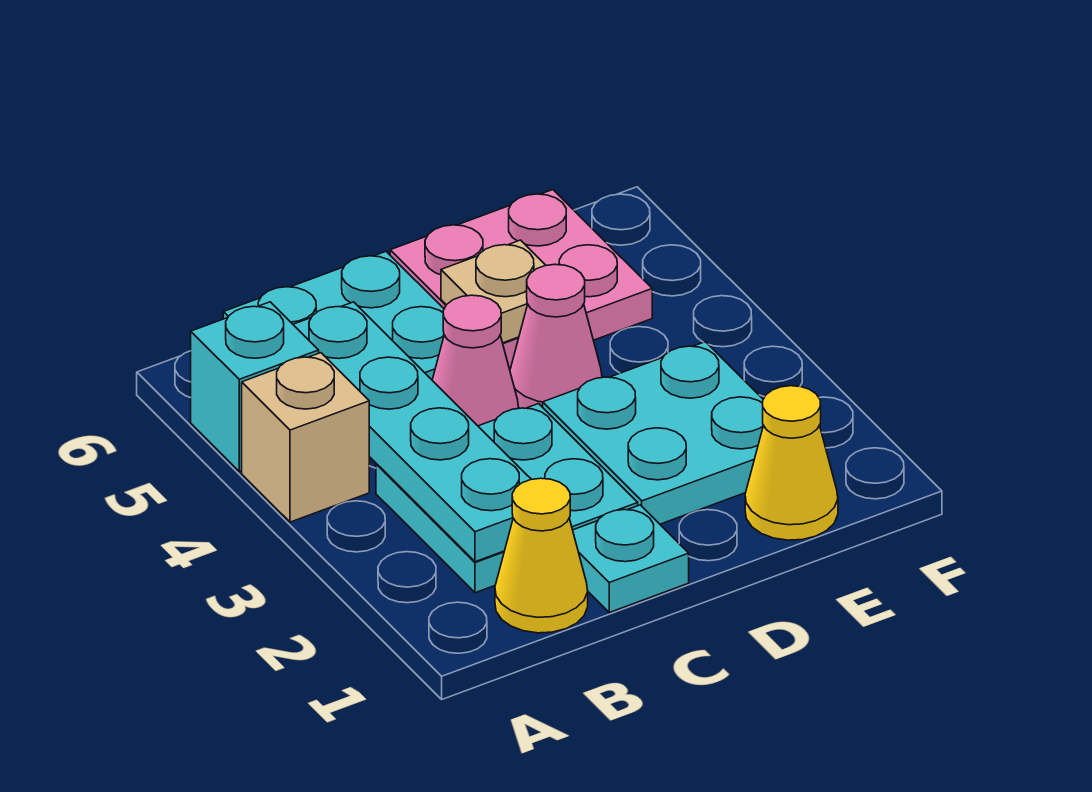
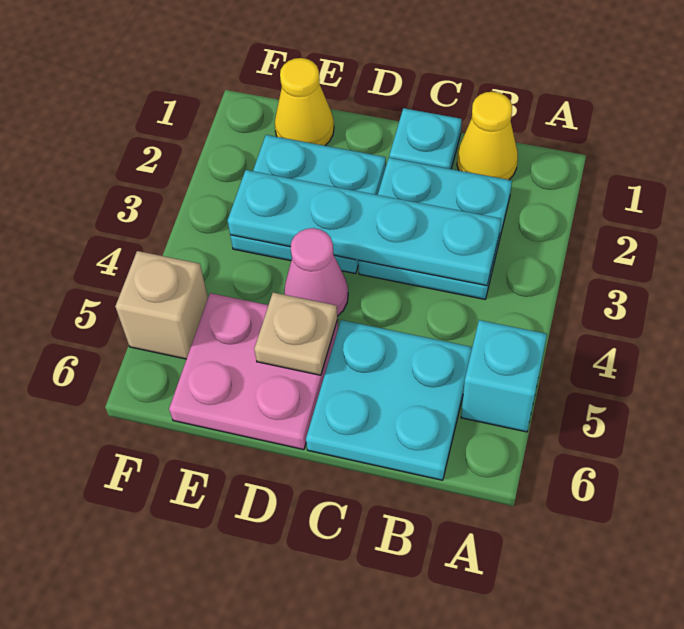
tan brick A4 level 1 -> tan brick F5 level 1
cyan plate B2:B5 level 2 -> cyan plate B3:E3 level 2
pink cone C4 level 1 -> none

